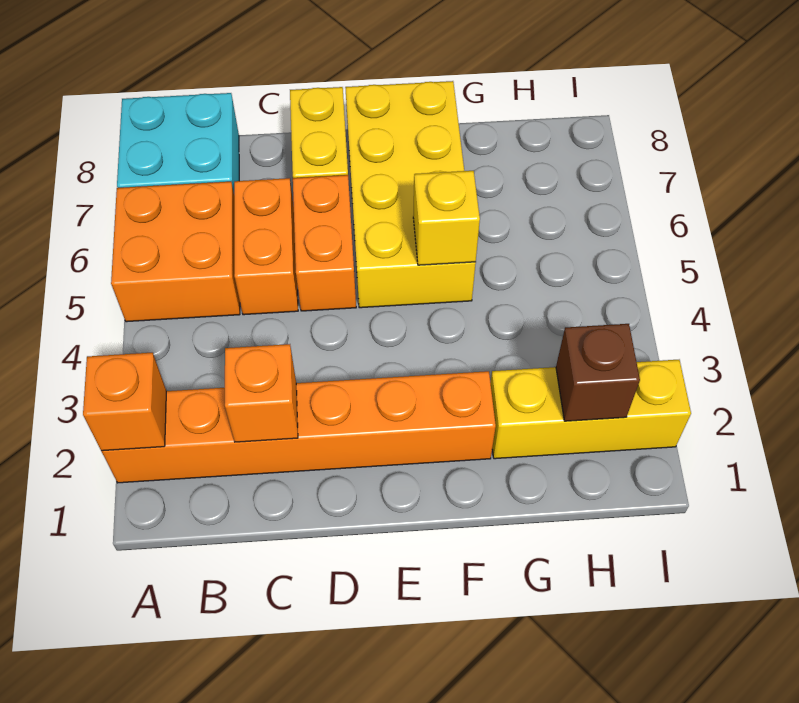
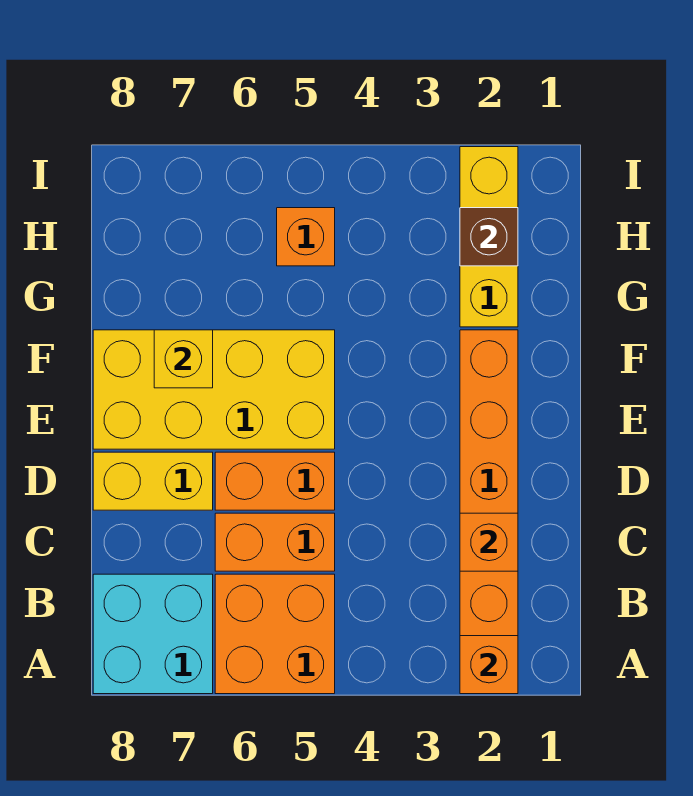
yellow brick F5 level 2 -> yellow brick F7 level 2
none -> orange brick H5 level 1

